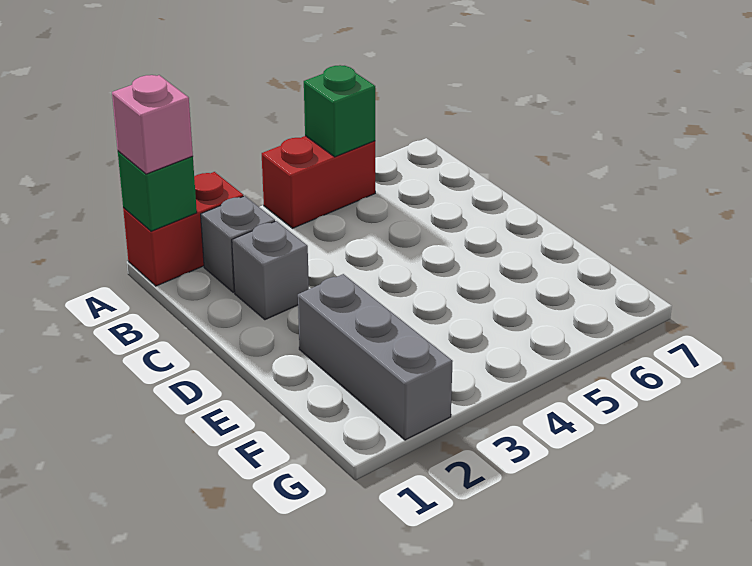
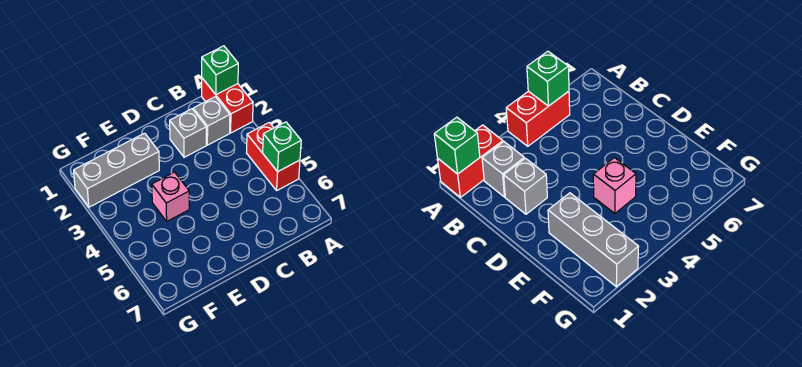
pink brick A1 level 3 -> pink brick E4 level 1

